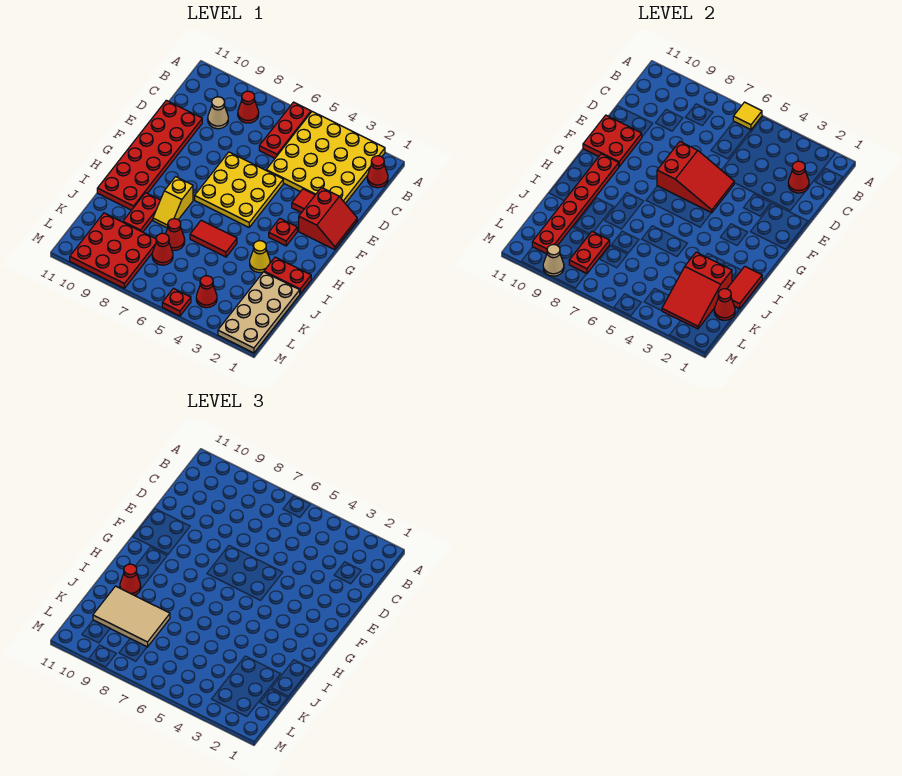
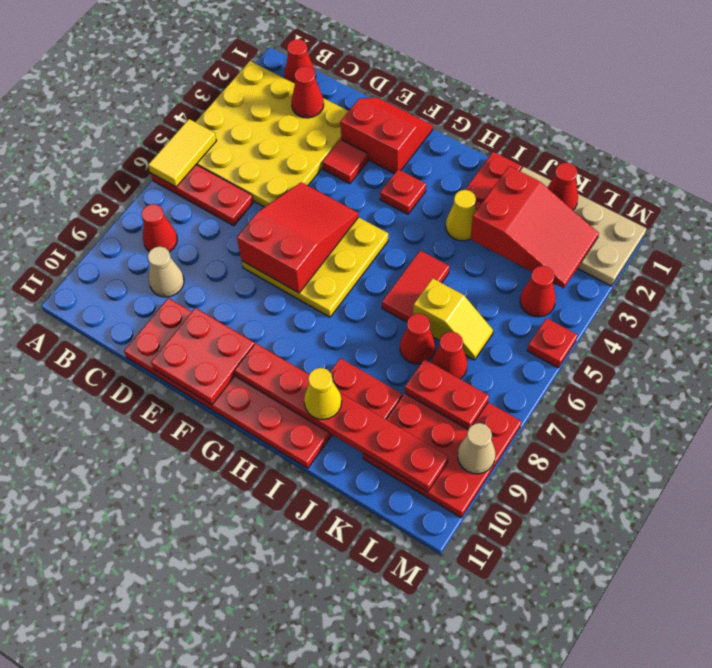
yellow tile A6 level 2 -> yellow tile A5:A6 level 2
yellow slope H8:I8 level 1 top H -> yellow slope J6:K6 level 1 top J
red tile I1:J1 level 2 -> none
red cone I10 level 3 -> yellow cone I10 level 3
tan tile J8:K10 level 3 -> none

